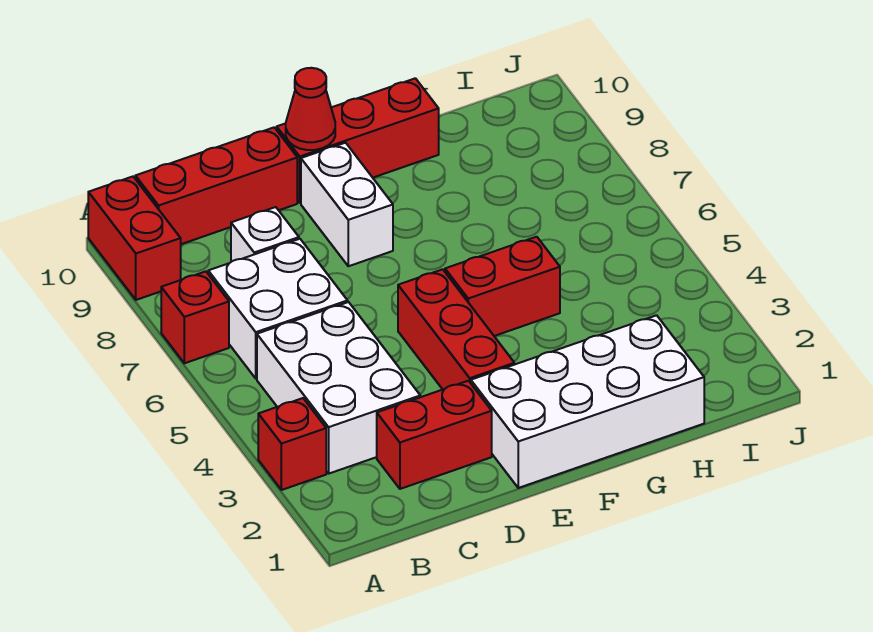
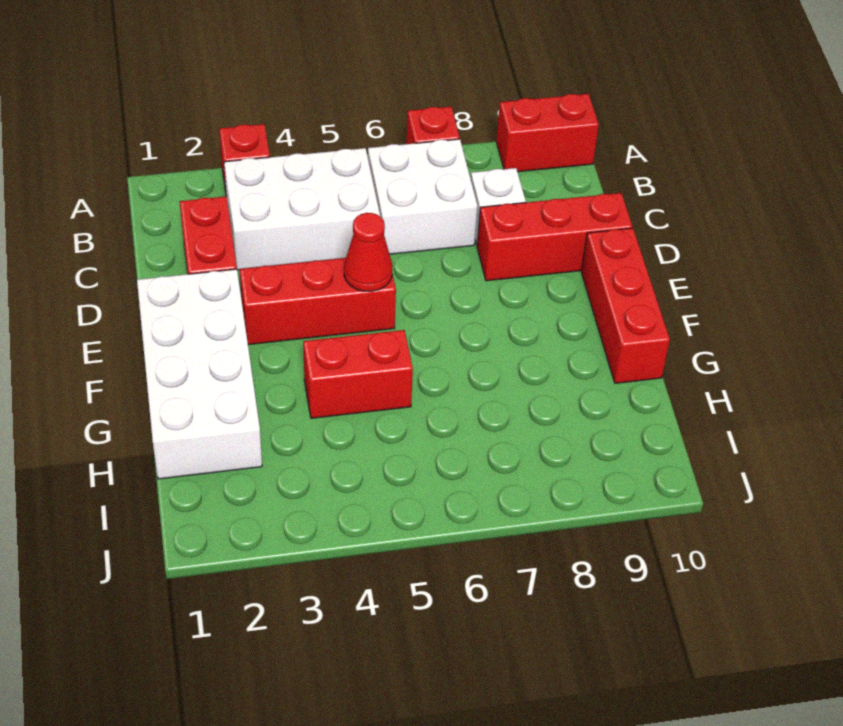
red brick B10:D10 level 1 -> red brick D8:D10 level 1
white brick E8:E9 level 1 -> none
red cone E10 level 2 -> red cone E5 level 2
red brick F5:G5 level 1 -> red brick G4:G5 level 1

